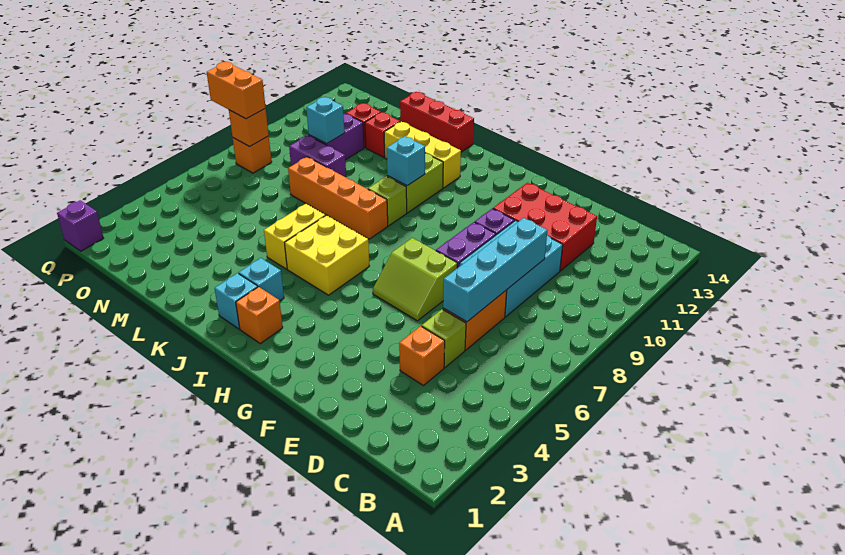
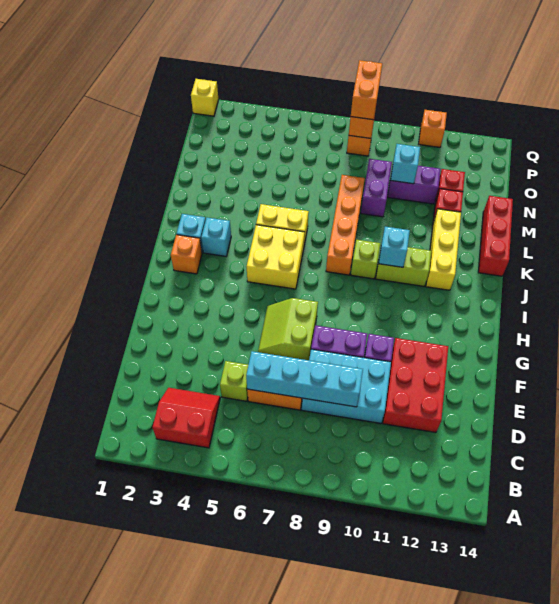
none -> red slope B3:C4 level 1 top B
orange brick D4 level 1 -> orange brick Q11 level 1
purple brick Q1 level 1 -> yellow brick Q1 level 1

